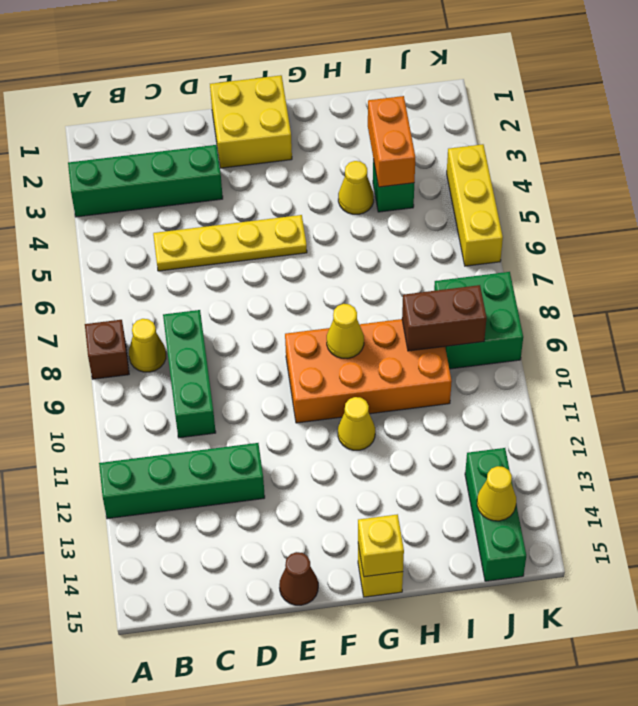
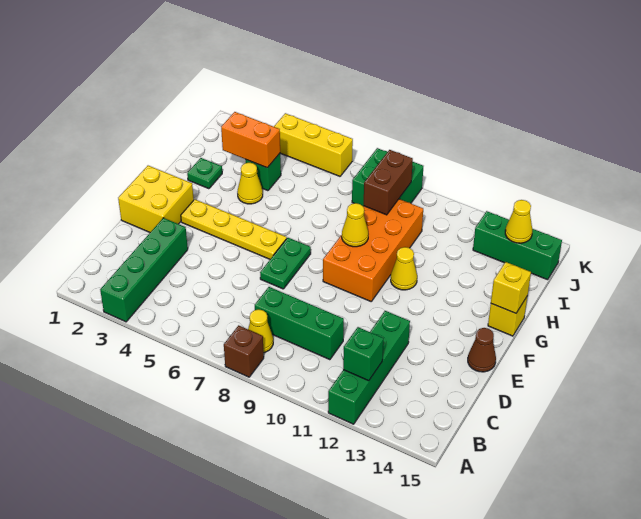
none -> green brick B12 level 2
yellow plate C5:F5 level 1 -> yellow plate F3:F6 level 1
none -> green plate E7:F7 level 1
none -> green plate H2 level 1

